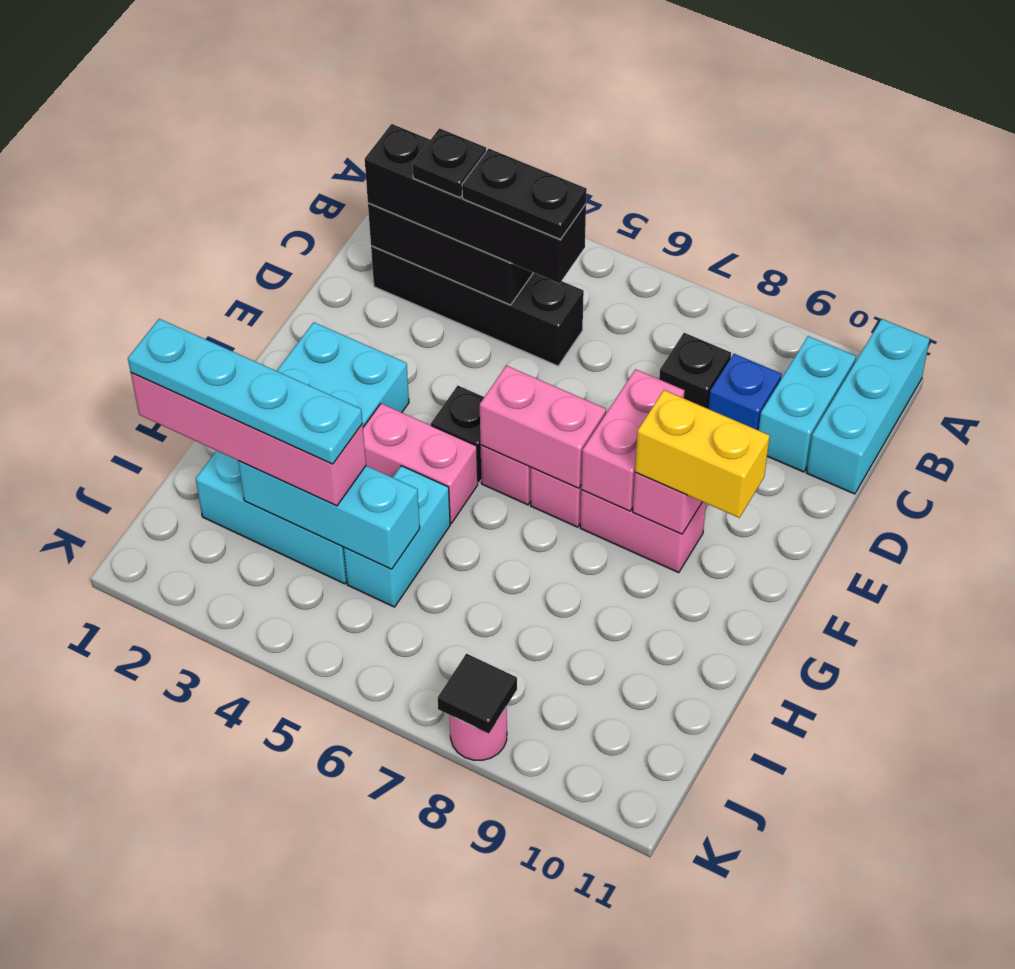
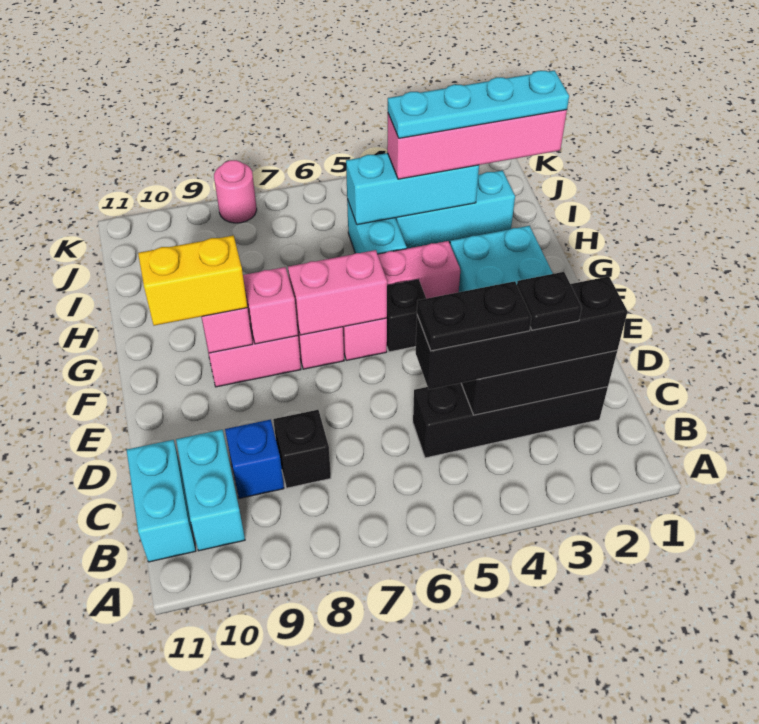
cyan brick A11:C11 level 1 -> cyan brick B11:C11 level 1
pink brick E8:F8 level 2 -> pink brick F8 level 2
black tile K8 level 2 -> none

